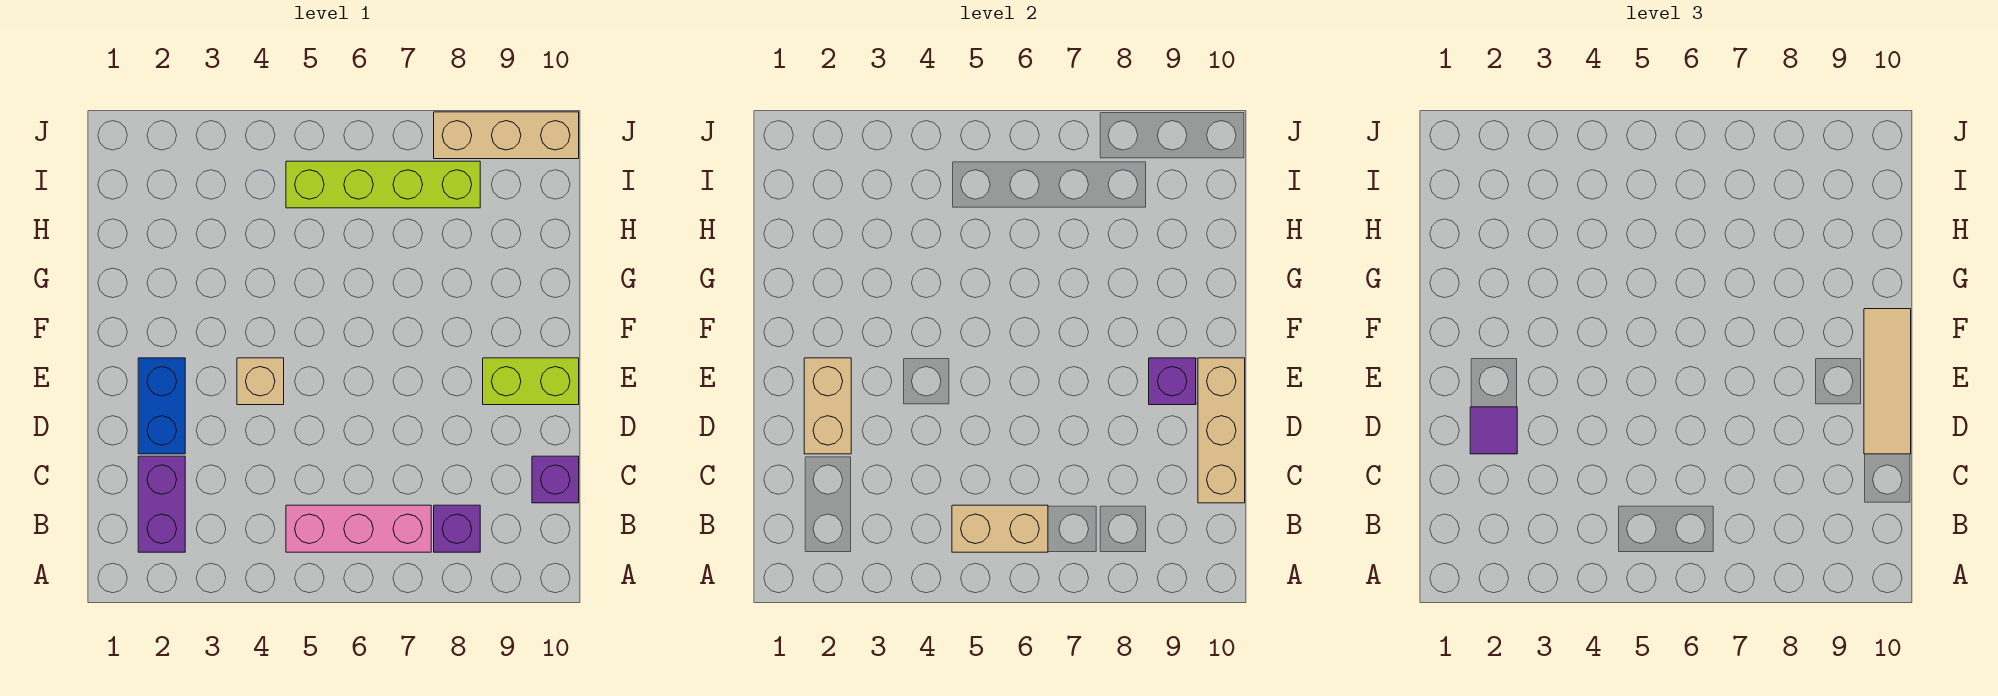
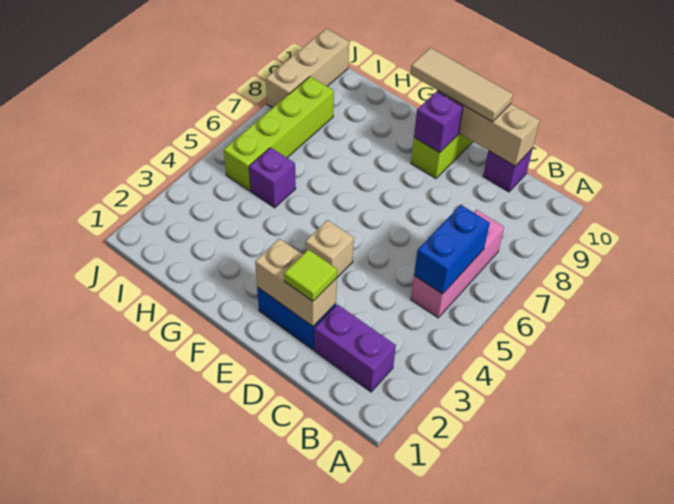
tan brick B5:B6 level 2 -> blue brick B5:B6 level 2
purple brick B8 level 1 -> purple brick H5 level 1
purple tile D2 level 3 -> lime tile D2 level 3

